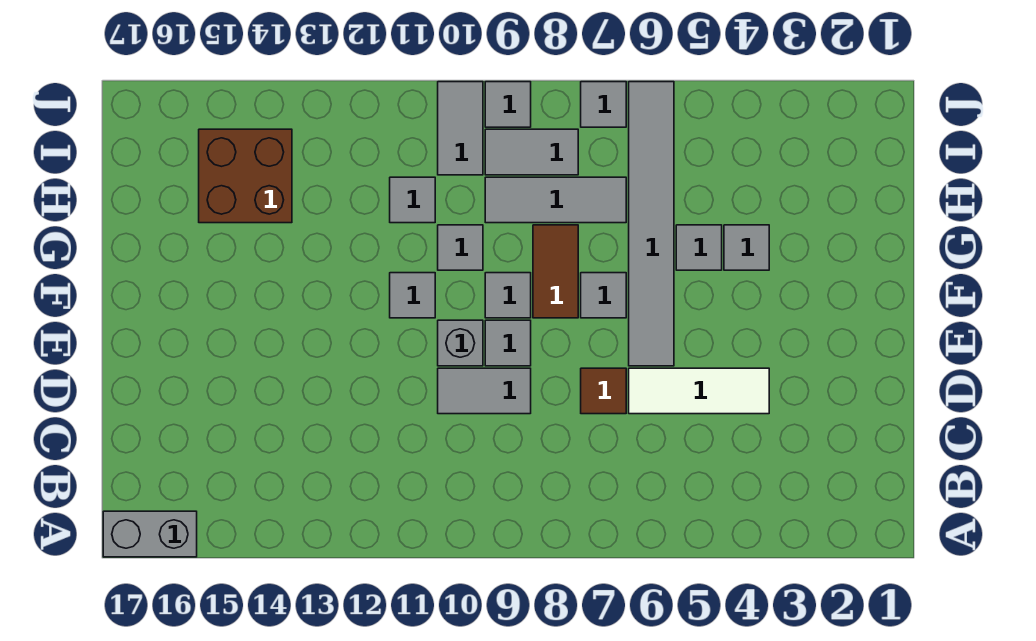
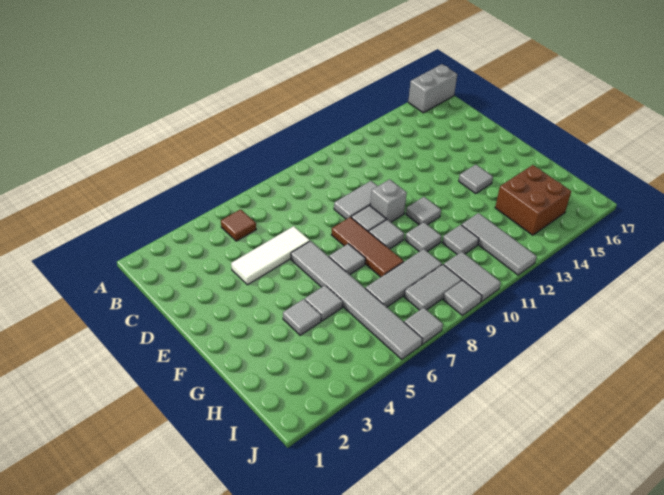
brown tile D7 level 1 -> brown tile B5 level 1
brown tile F8:G8 level 1 -> brown tile E8:G8 level 1
none -> grey tile F14 level 1
none -> grey tile H12:J12 level 1

